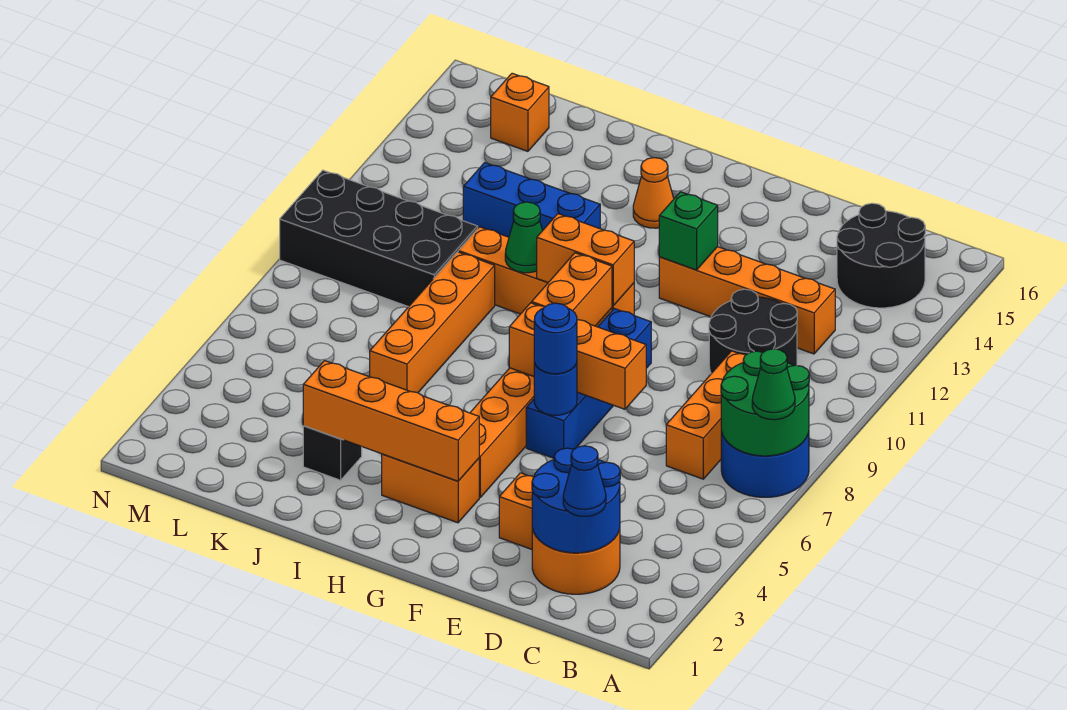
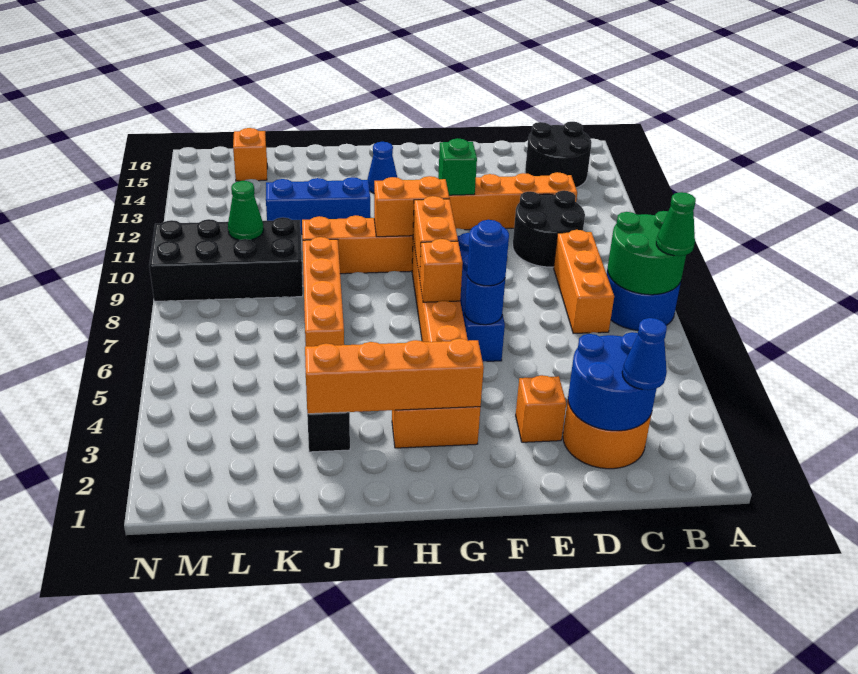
orange brick E7:G7 level 2 -> orange brick G7 level 2
orange cone H14 level 1 -> blue cone H14 level 1
green cone I10 level 2 -> green cone L10 level 2

